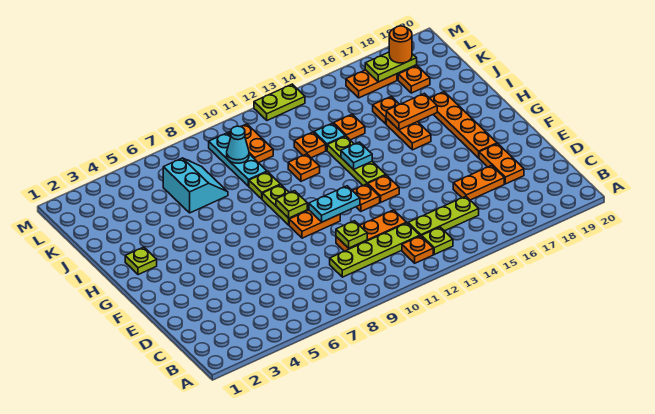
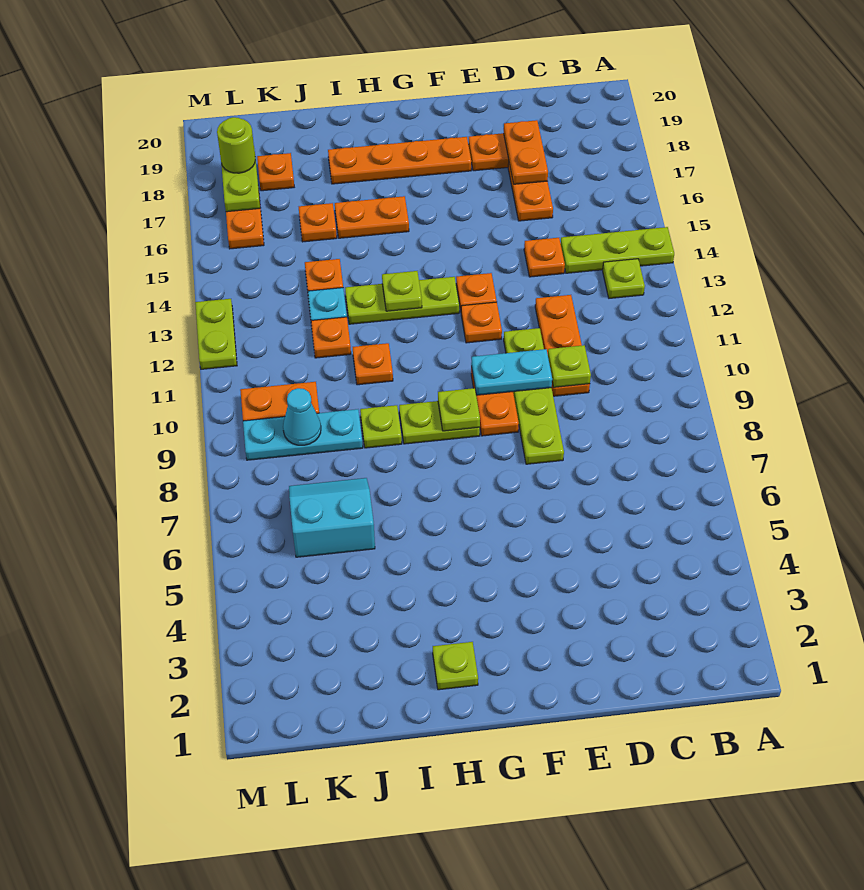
orange plate B12 level 1 -> orange plate D14 level 1
lime plate C9:C12 level 1 -> lime plate E8:E11 level 1
lime plate C13:C15 level 1 -> lime plate A14:C14 level 1
cyan plate F10:F11 level 2 -> cyan plate E10:F10 level 2
cyan plate H13 level 2 -> lime plate H13 level 2
orange plate I16:I17 level 2 -> orange plate D17:D18 level 2
orange round brick L18 level 3 -> lime round brick L18 level 3

